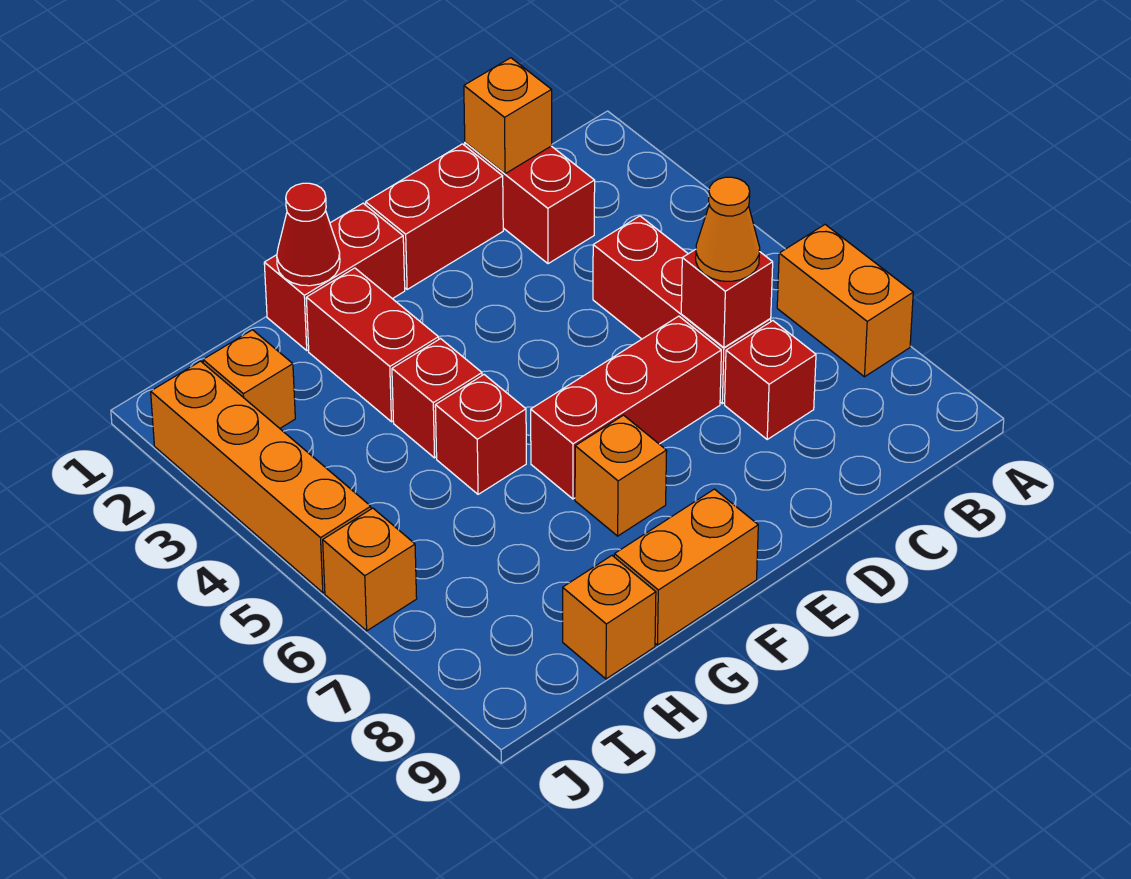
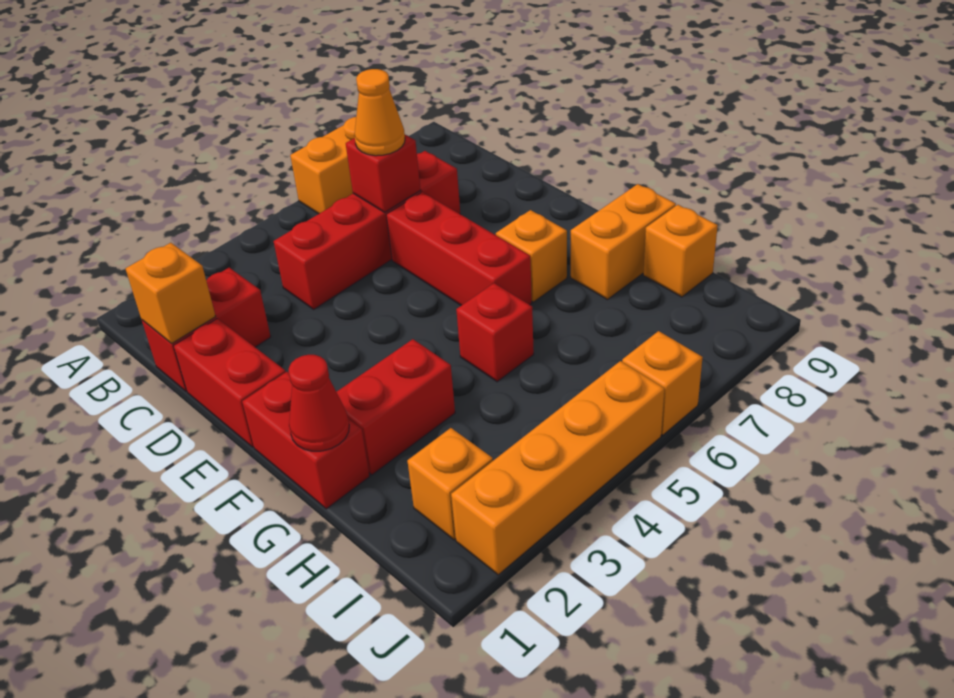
orange brick F9:G9 level 1 -> orange brick G8:G9 level 1
red brick G4 level 1 -> none

